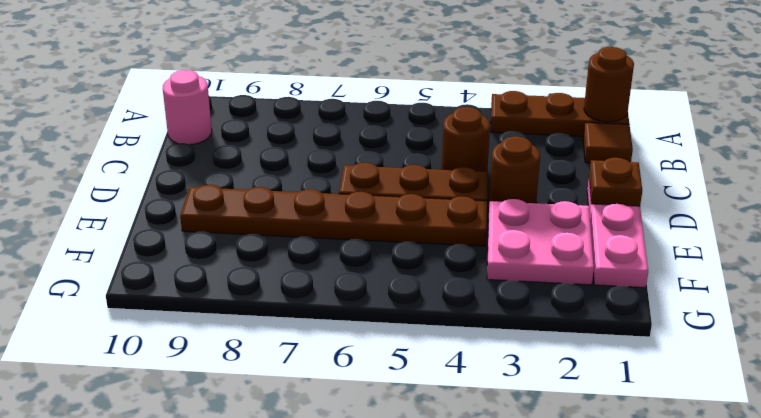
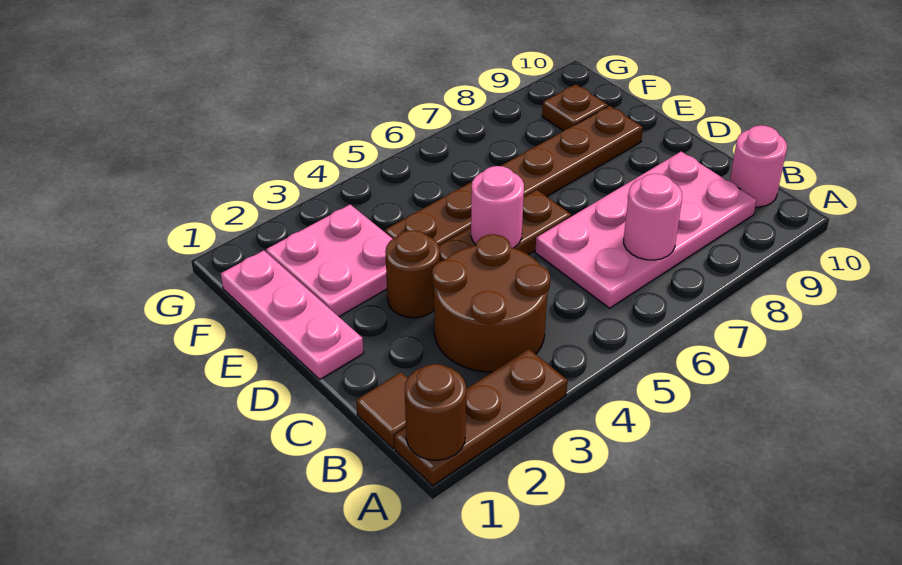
none -> pink plate B6:C9 level 1
none -> pink round brick B7 level 2
brown round brick C4 level 1 -> brown round brick B3:C4 level 1
brown plate D1 level 2 -> brown plate F9 level 1
none -> pink round brick D5 level 2

